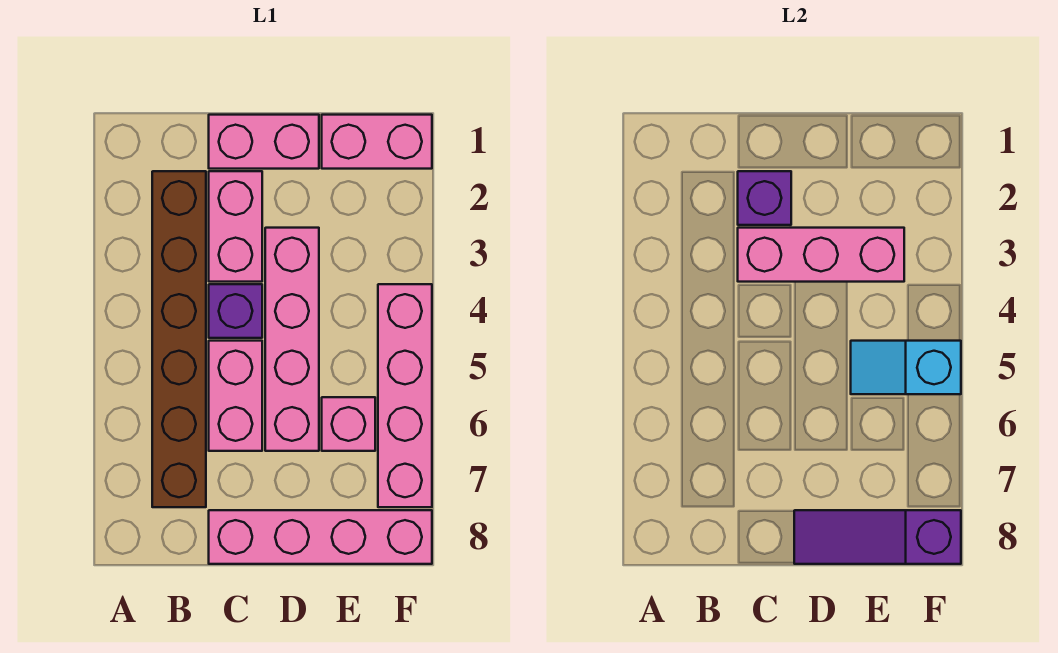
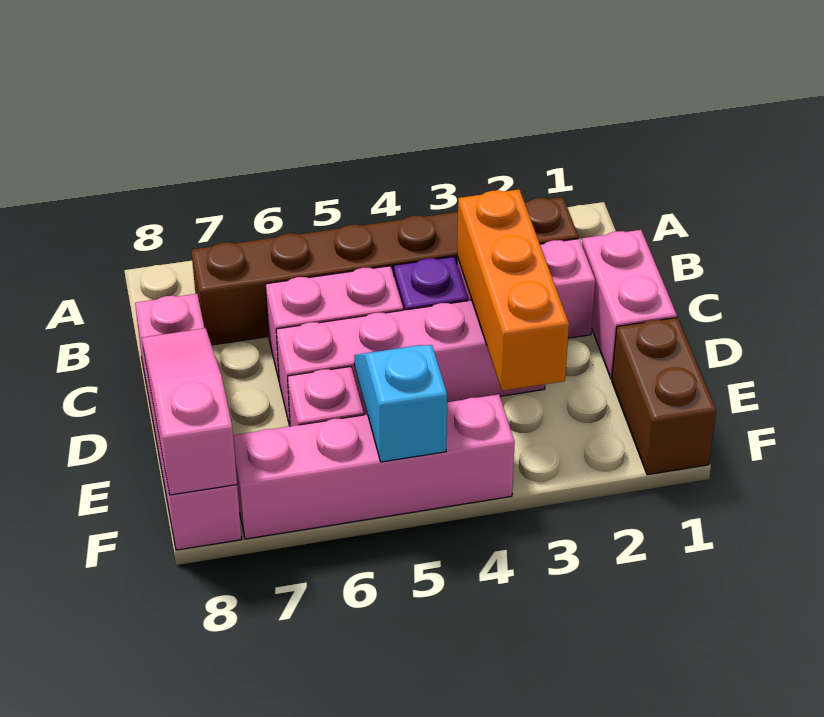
purple brick C2 level 2 -> none
pink brick C3:E3 level 2 -> orange brick C3:E3 level 2
purple slope D8:F8 level 2 top F -> pink slope D8:F8 level 2 top F
pink brick E1:F1 level 1 -> brown brick E1:F1 level 1

